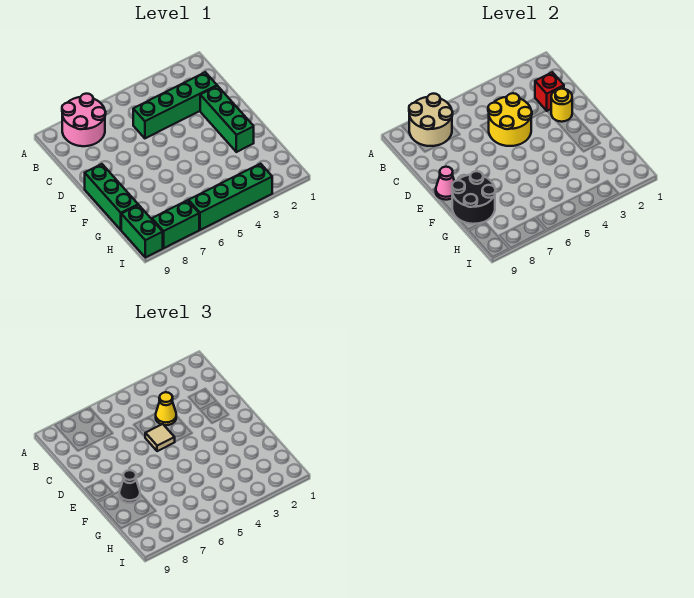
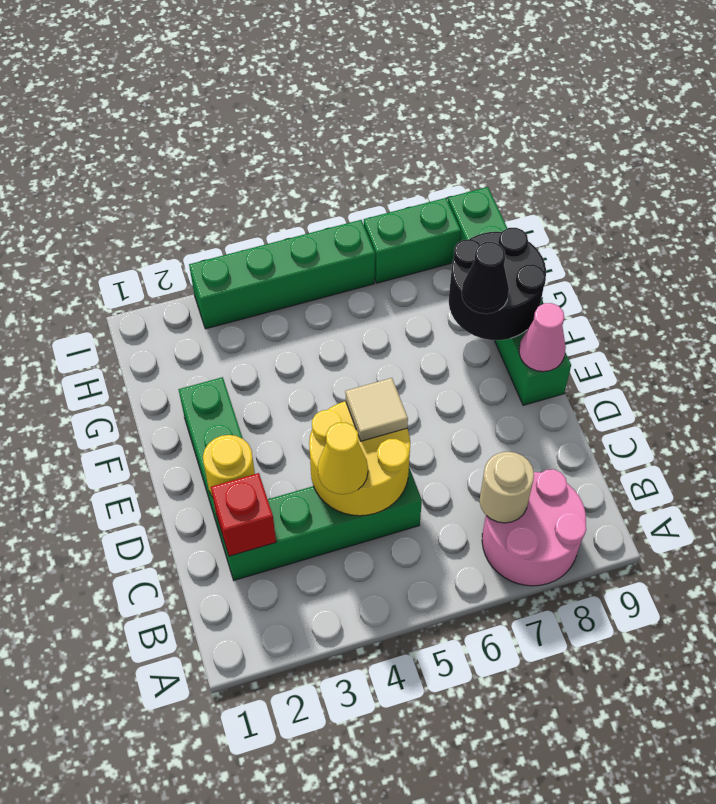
tan round brick A7:B8 level 2 -> tan round brick B7 level 2

